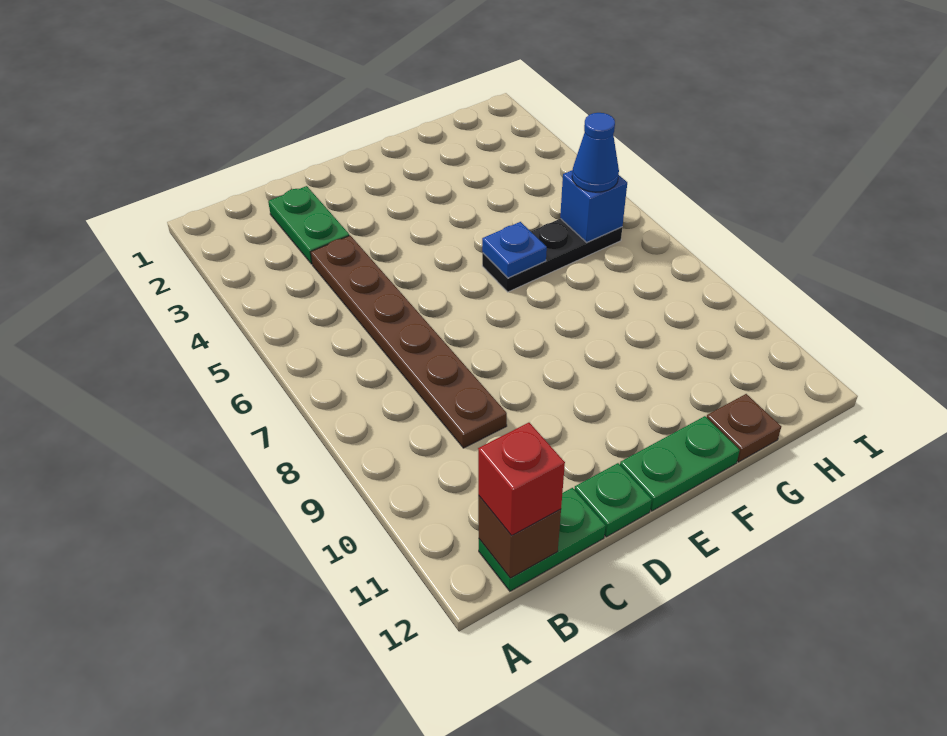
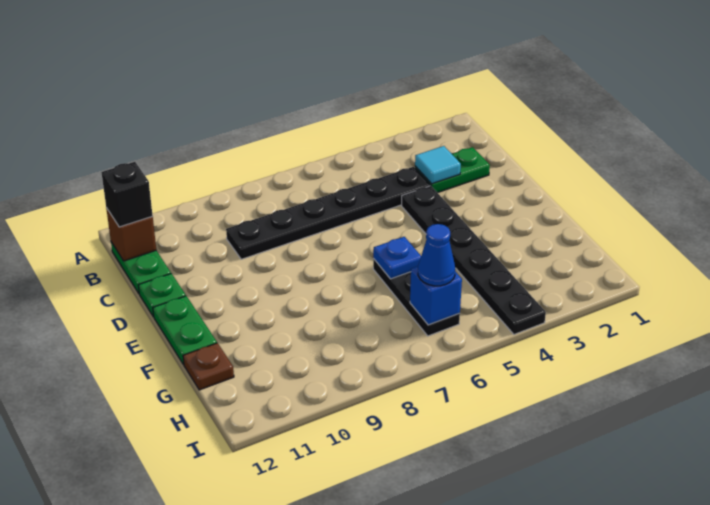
red brick B12 level 3 -> black brick B12 level 3
none -> cyan tile C3 level 2
brown plate C4:C9 level 1 -> black plate C4:C9 level 1
none -> black plate D4:I4 level 1

